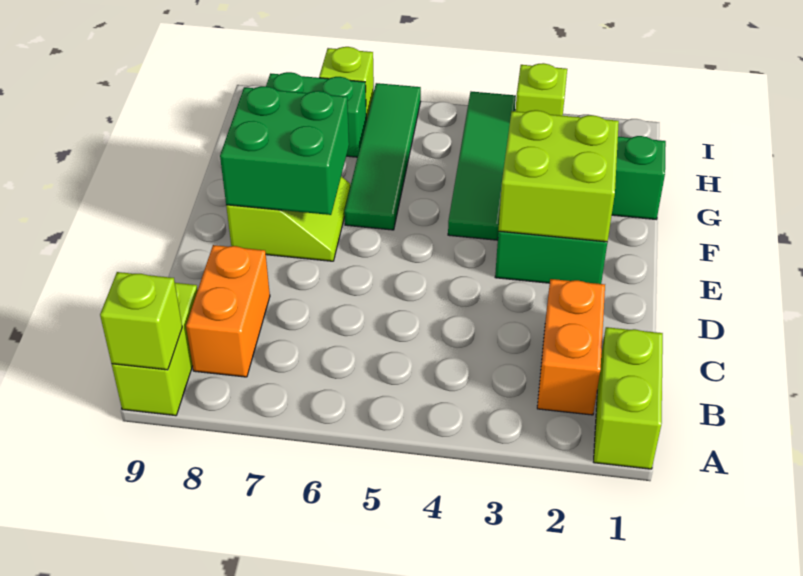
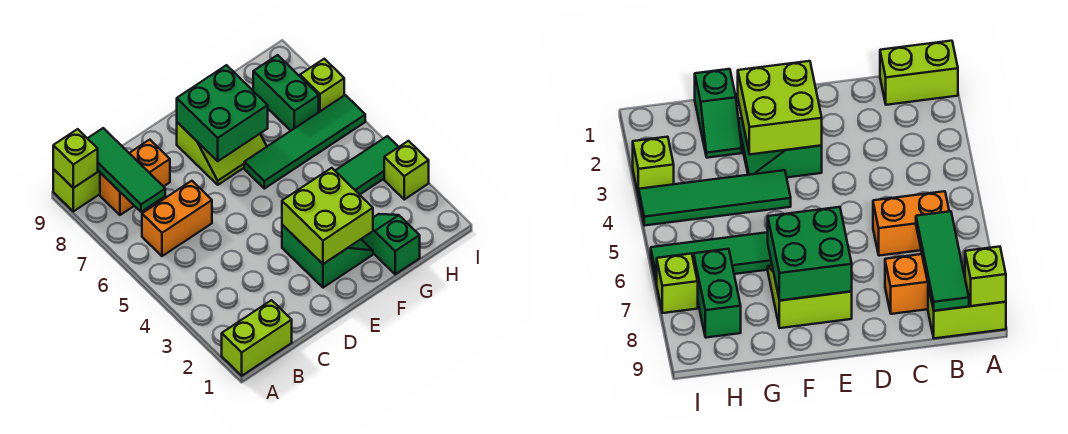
orange brick B2:C2 level 1 -> orange brick B6:C6 level 1
none -> green tile B7:B9 level 2

